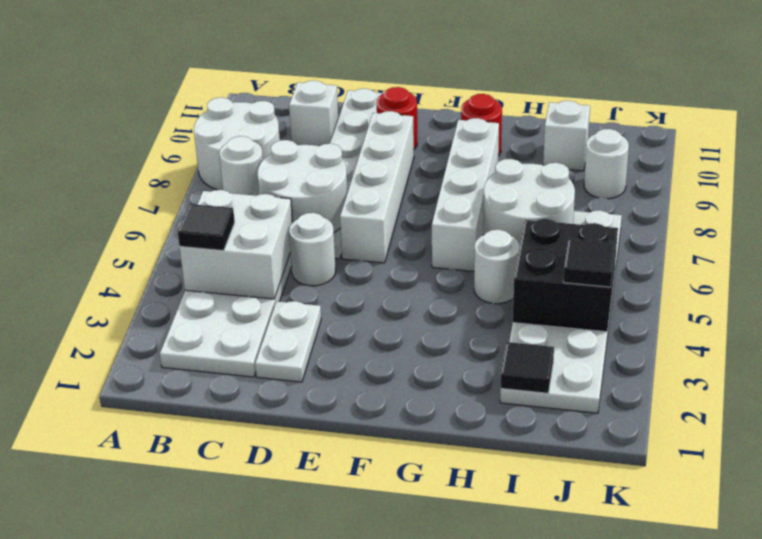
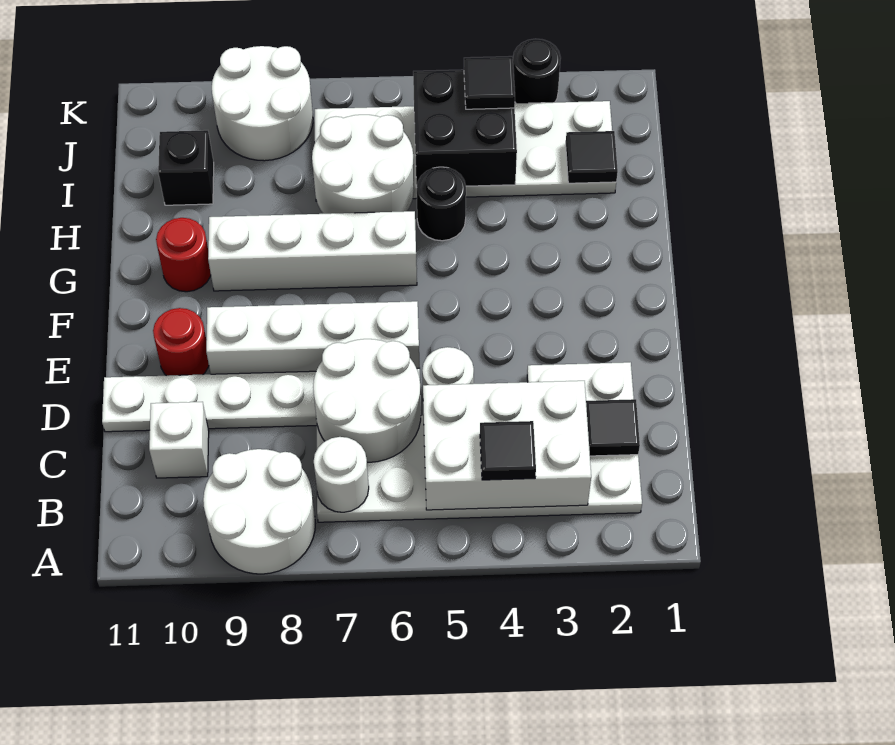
white brick B4:C5 level 2 -> white brick B3:C5 level 2
none -> black tile C2 level 2
white round brick H5 level 1 -> black round brick H5 level 1
white brick I10 level 1 -> black brick I10 level 1
white round brick J9 level 1 -> white round brick J8:K9 level 1
none -> black round brick K3 level 1

